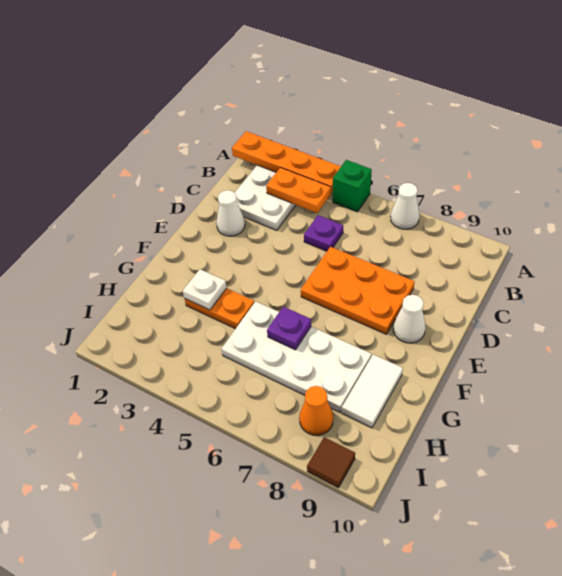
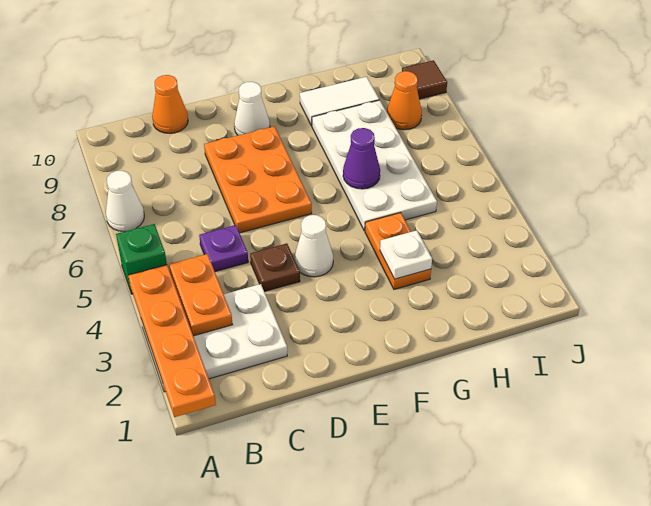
none -> orange cone C10 level 1
white cone D2 level 1 -> white cone E4 level 1
none -> brown plate D4 level 1
purple plate G6 level 2 -> purple cone G6 level 2

